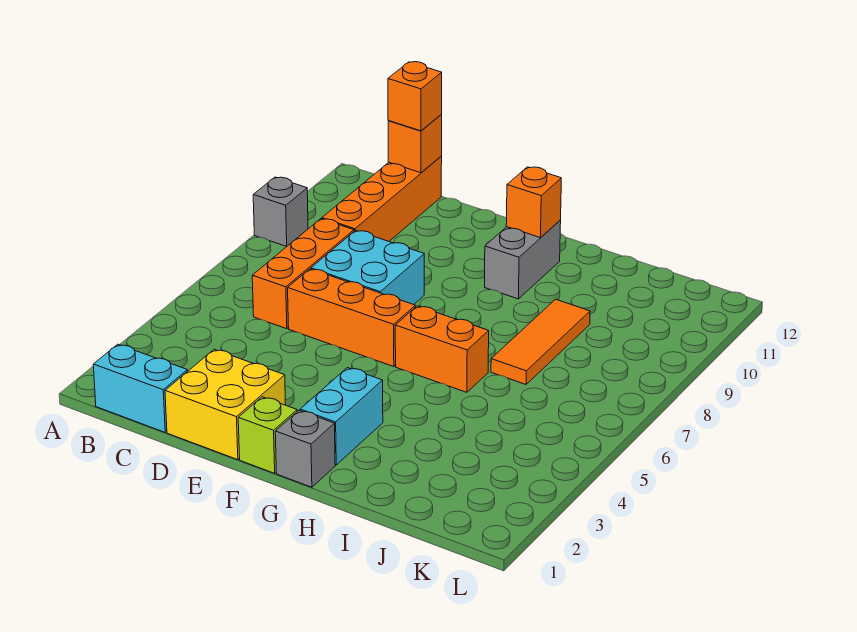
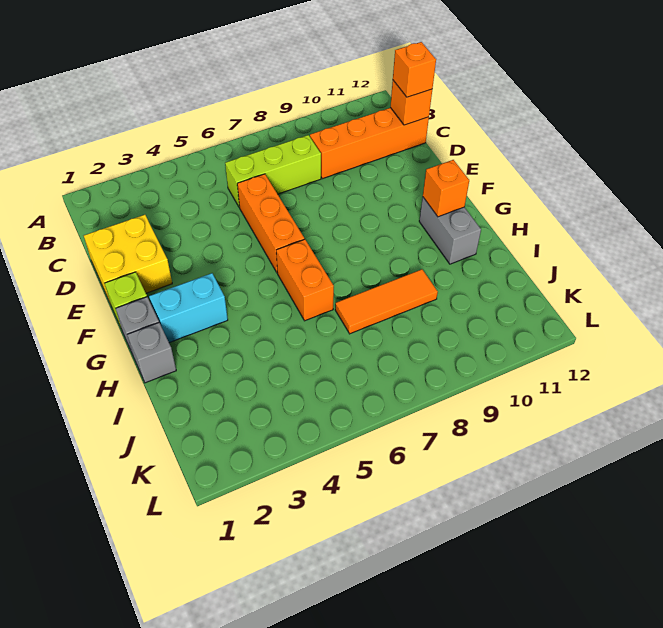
grey brick A9 level 1 -> grey brick H1 level 1
cyan brick B1:C1 level 1 -> none
orange brick C6:C8 level 1 -> lime brick C6:C8 level 1
cyan brick D7:E8 level 1 -> none
grey brick G10:G11 level 1 -> grey brick G11:H11 level 1

